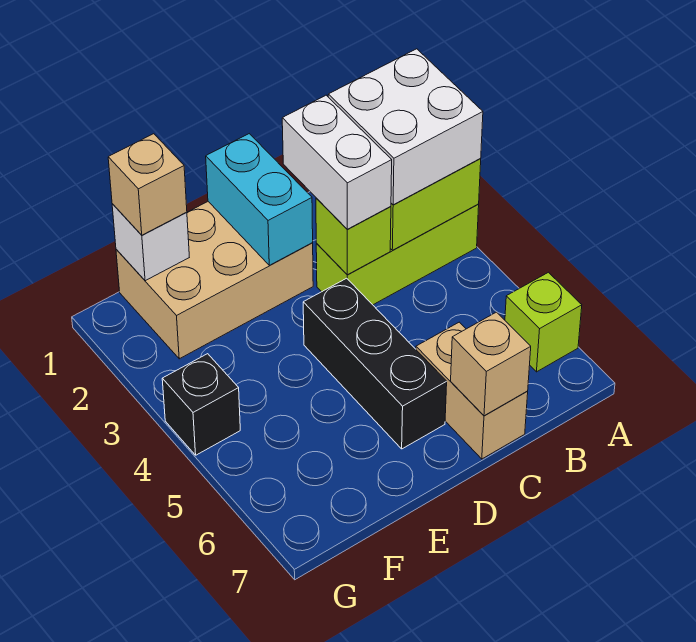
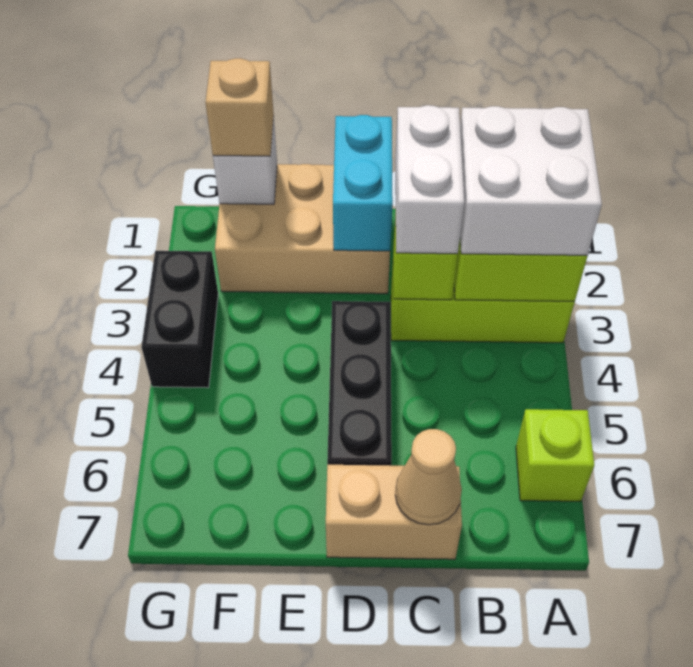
tan brick C6:C7 level 1 -> tan brick C7:D7 level 1
tan brick C7 level 2 -> tan cone C7 level 2
black brick G4 level 1 -> black brick G3:G4 level 1

